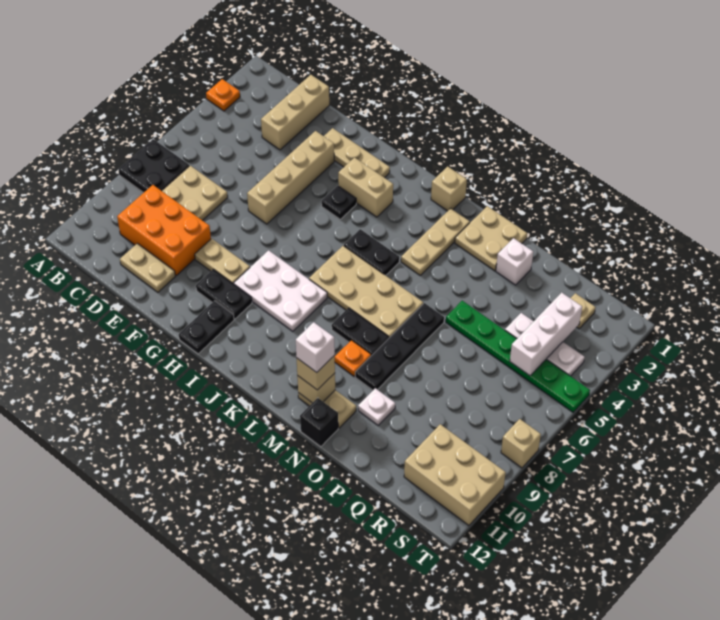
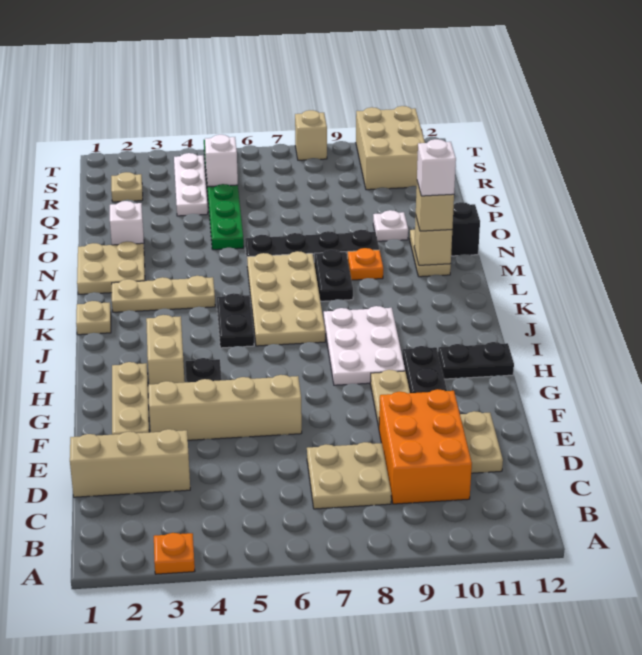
black plate A7:B8 level 1 -> none
tan brick K1 level 1 -> tan plate K1 level 1
white brick R3:R5 level 2 -> white brick R5 level 2

